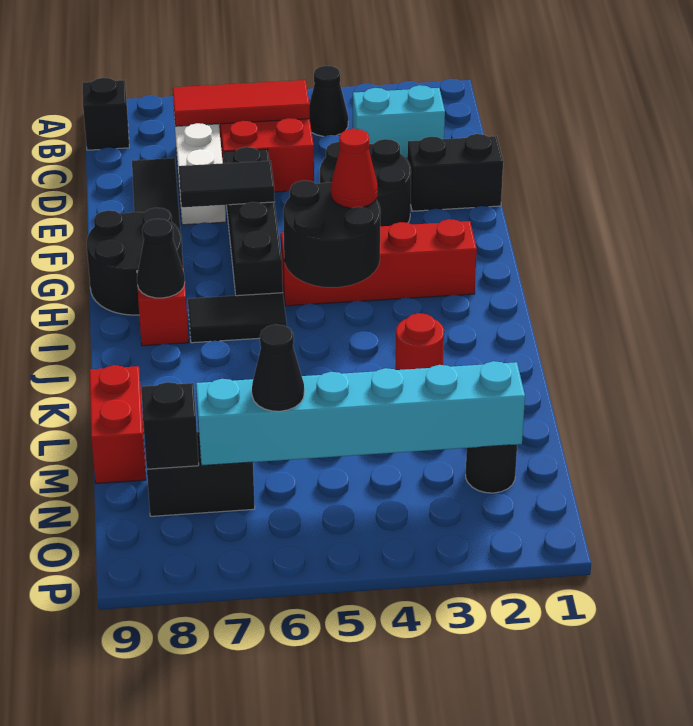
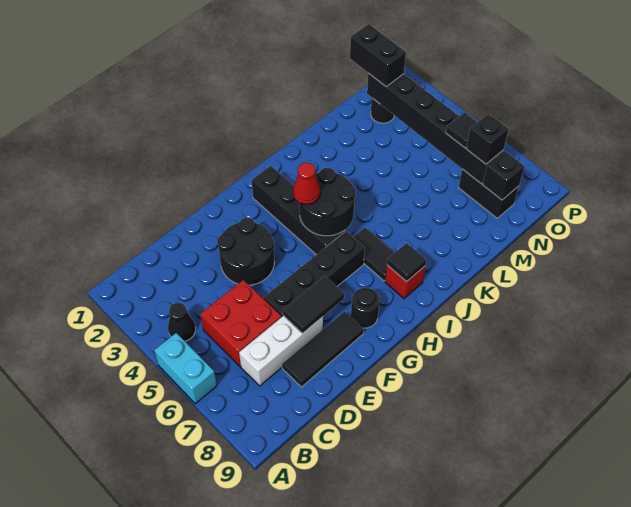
black brick B9 level 1 -> black brick N7 level 3
cyan brick C2:C3 level 1 -> cyan brick A5:A6 level 1
red tile C5:C7 level 2 -> none
black brick E1:E2 level 1 -> black brick N1:N2 level 3
black tile F6:F7 level 2 -> black tile E7:F7 level 2
black round brick G8:H9 level 1 -> black round brick G8 level 1
red brick H2:H5 level 1 -> black brick H2:H5 level 1
black cone I8 level 2 -> black tile I8 level 2
red round brick K3 level 1 -> none
red brick L9:M9 level 1 -> none
cyan brick N2:N7 level 2 -> black brick N2:N7 level 2
black cone N6 level 3 -> black tile N6 level 3

